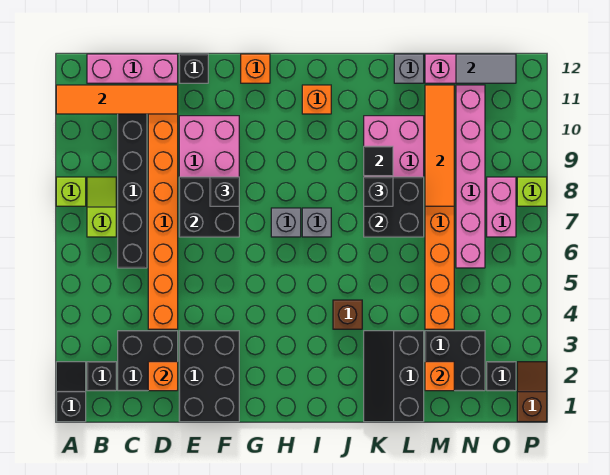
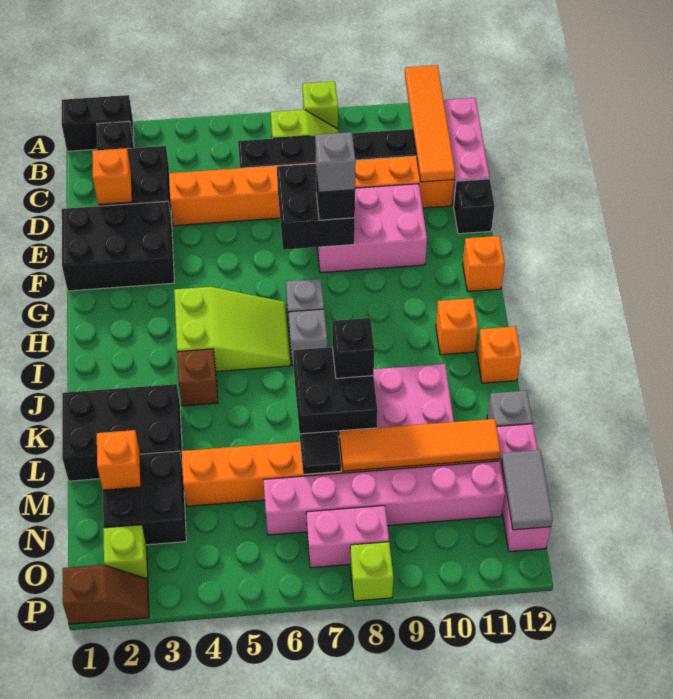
black slope A1:A2 level 1 top 1 -> black brick A1:A2 level 1
none -> grey brick F8 level 4
none -> lime slope H4:I6 level 1 top 4
none -> orange brick J12 level 1
black slope K1:L3 level 1 top L -> black brick K1:L3 level 1
black tile K9 level 2 -> black tile M7 level 2
black brick O2 level 1 -> lime brick O2 level 1

